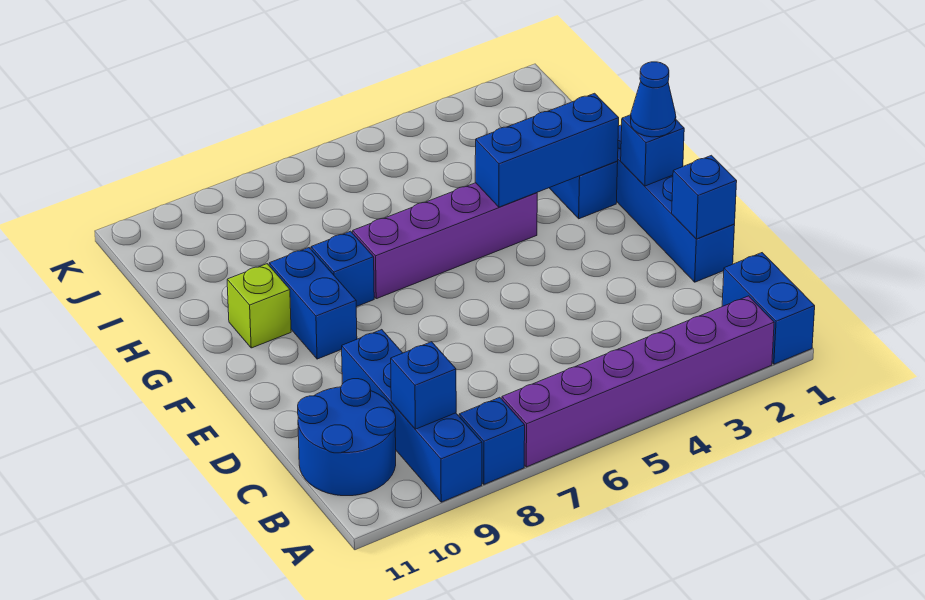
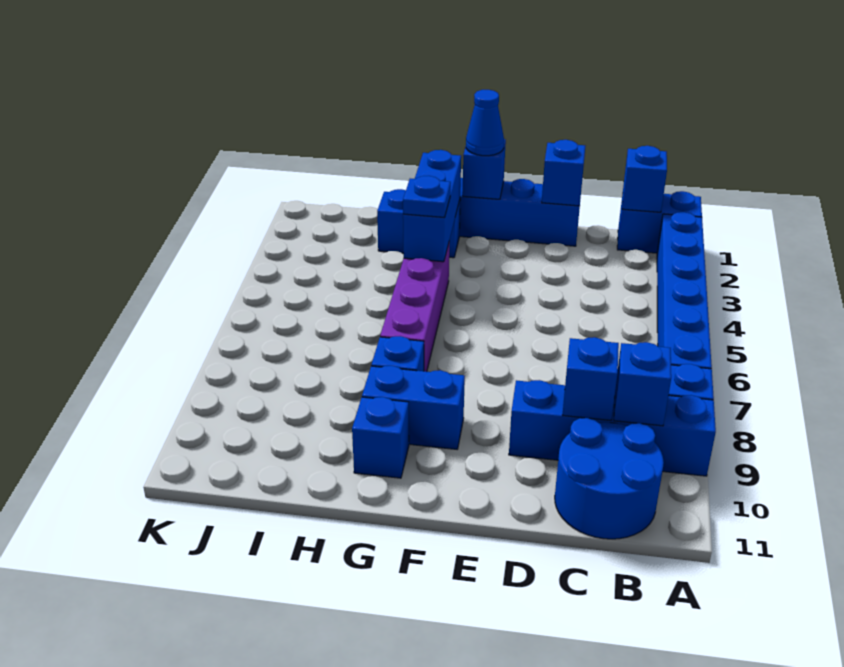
purple brick A2:A7 level 1 -> blue brick A2:A7 level 1
none -> blue brick B1 level 2
none -> blue brick C9 level 2
none -> blue plate G4 level 3
lime brick G10 level 1 -> blue brick G10 level 1

